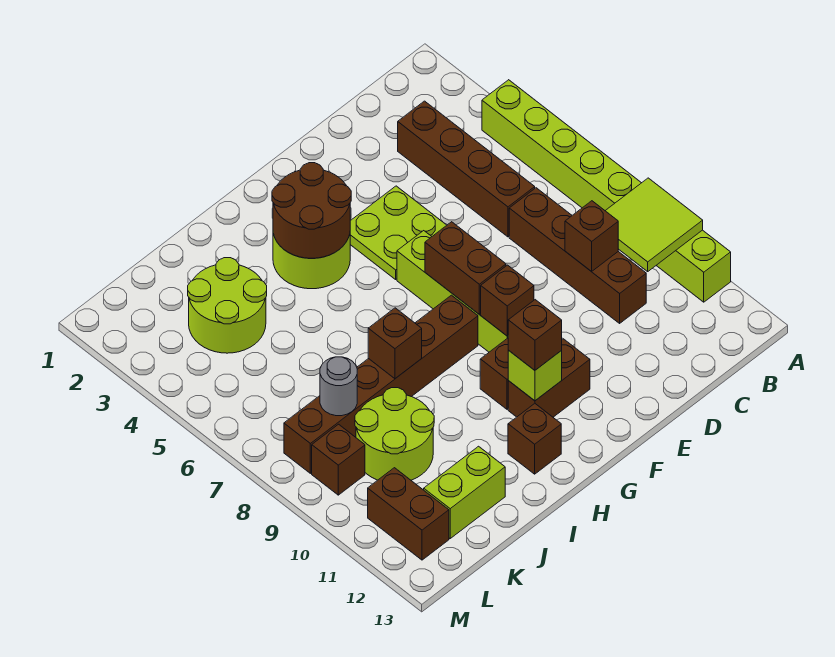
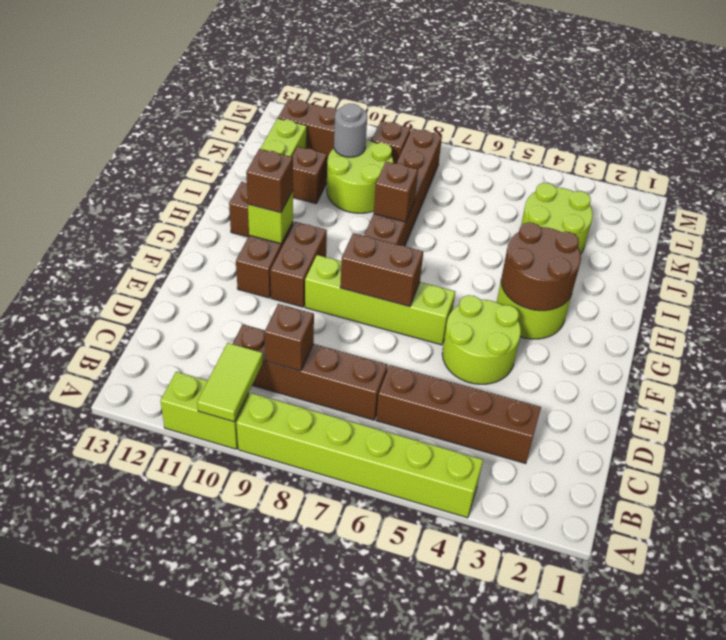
lime tile A9:B10 level 2 -> lime tile A10:B10 level 2
lime plate E4:F5 level 1 -> lime round brick E4:F5 level 1
brown brick F9 level 2 -> brown brick J11 level 1
grey round brick K8 level 2 -> grey round brick K10 level 2

